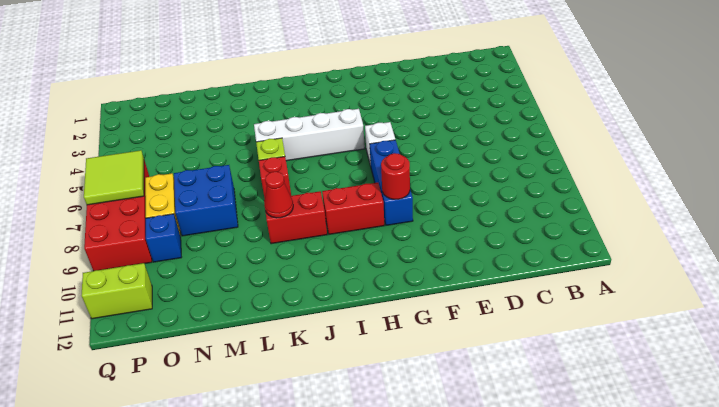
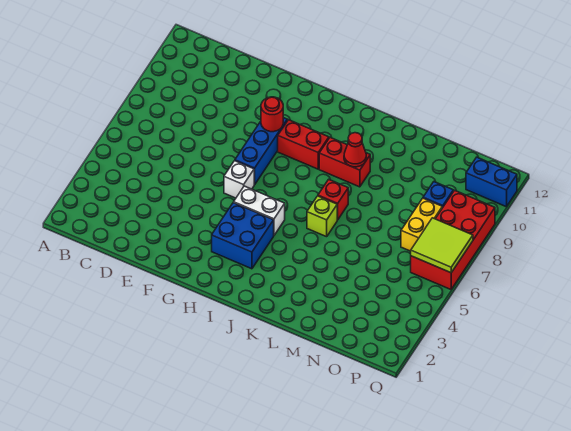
white brick H5:K5 level 1 -> white brick H5:I5 level 1
blue brick M7:N8 level 1 -> blue brick H3:I4 level 1
lime brick P11:Q11 level 1 -> blue brick P11:Q11 level 1

